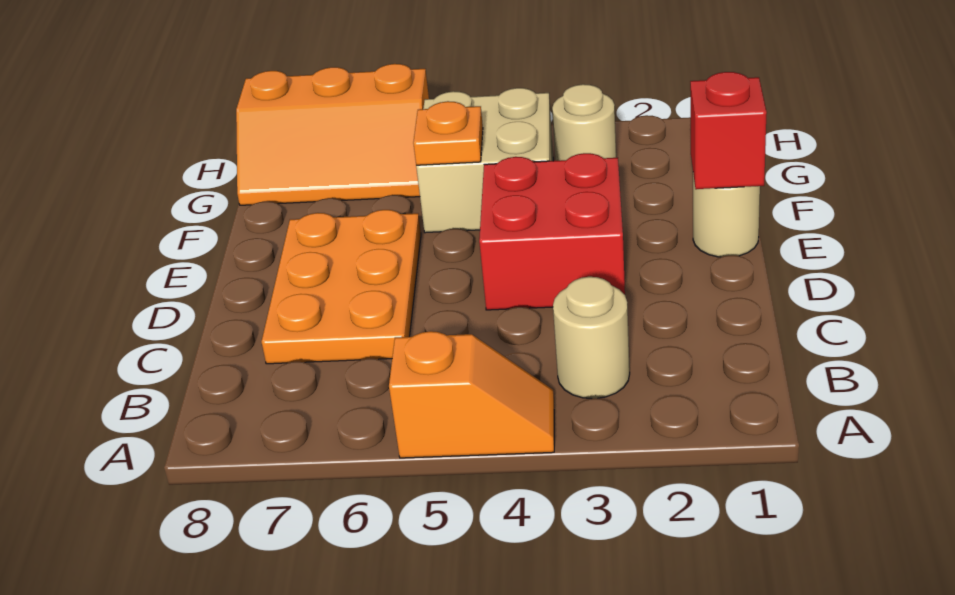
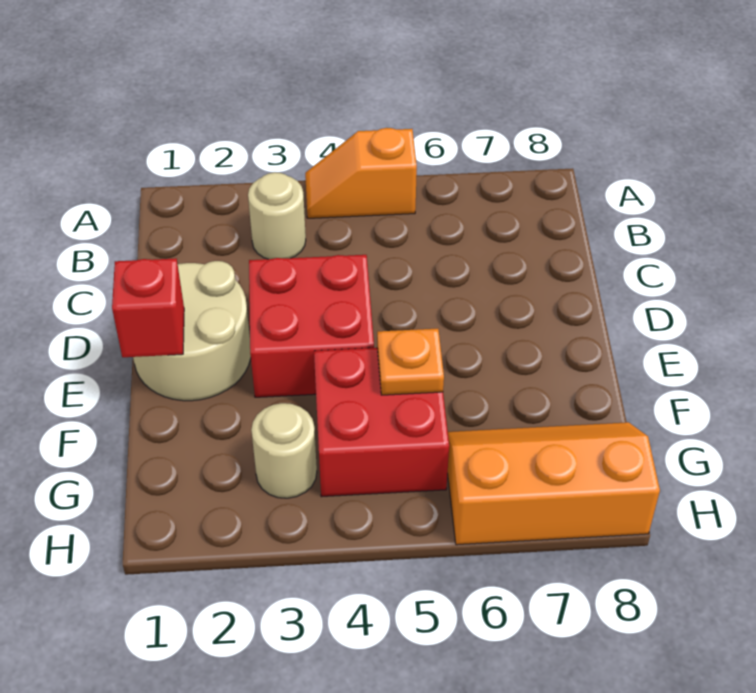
orange plate C6:E7 level 1 -> none
tan round brick E1 level 1 -> tan round brick D1:E2 level 1
tan brick F4:G5 level 1 -> red brick F4:G5 level 1

